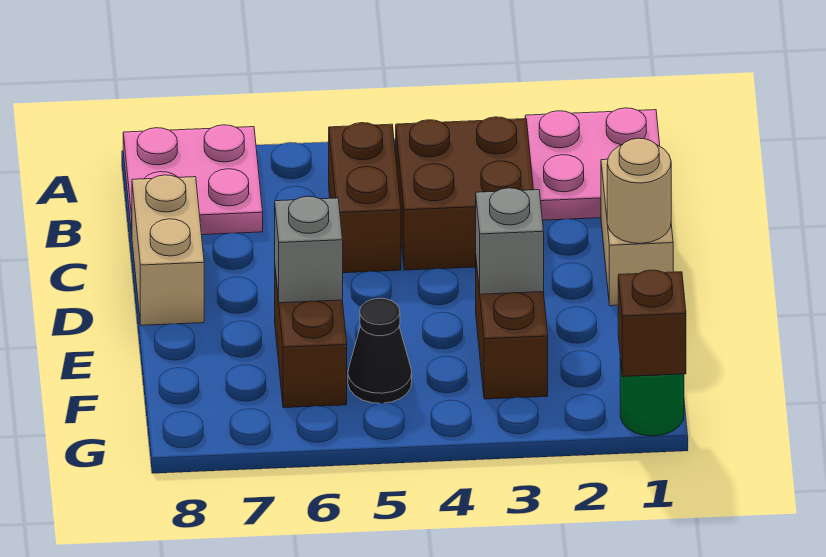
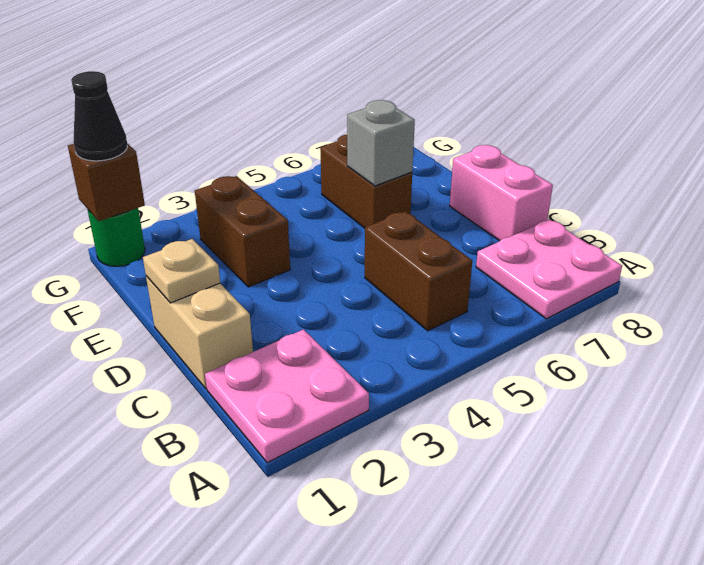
brown brick B3:C4 level 1 -> none
tan brick C8:D8 level 1 -> pink brick C8:D8 level 1
tan round brick D1 level 2 -> tan plate D1 level 2
grey brick E3 level 2 -> none
black cone F5 level 1 -> black cone G1 level 3

